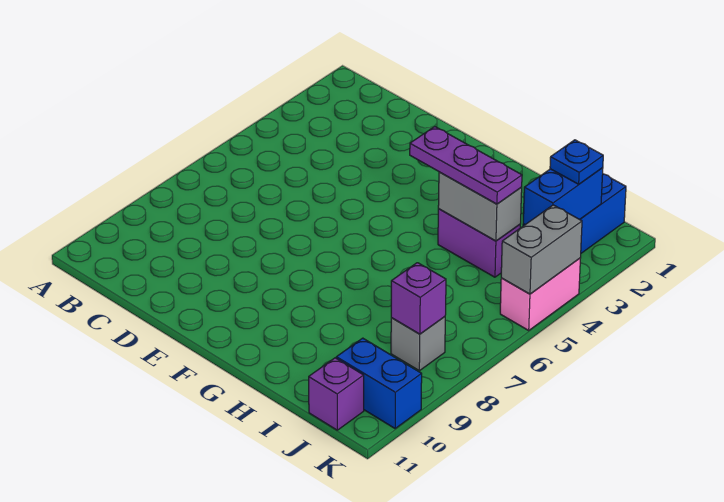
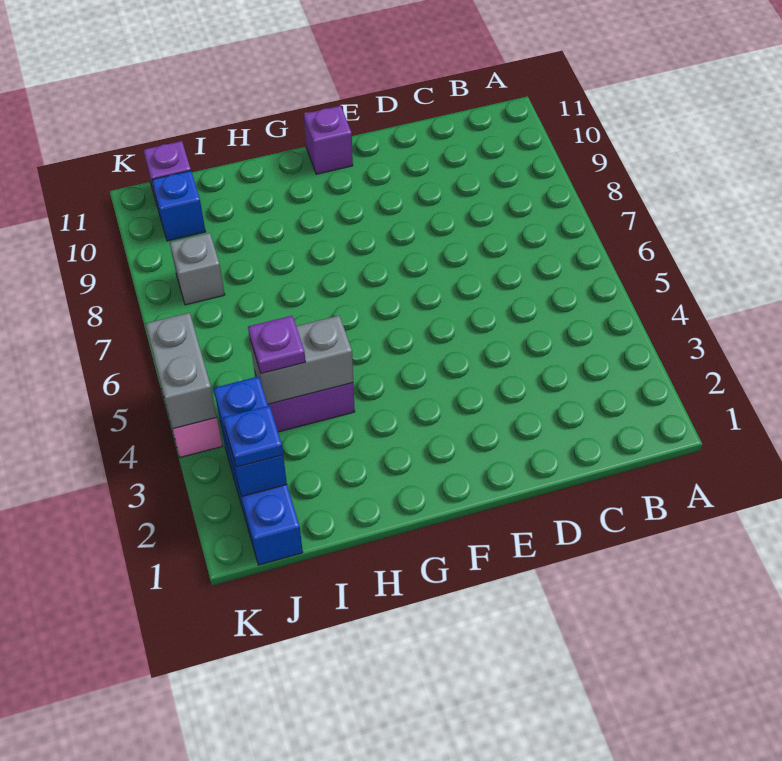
purple plate G4:I4 level 3 -> purple plate I4 level 3
purple brick J8 level 2 -> purple brick F11 level 1
blue brick J10:K10 level 1 -> blue brick J10 level 1

